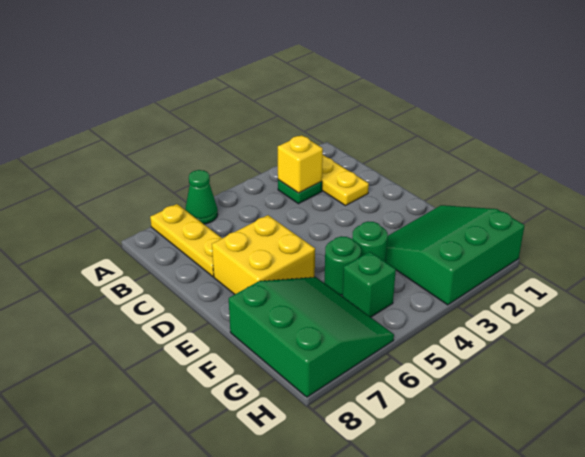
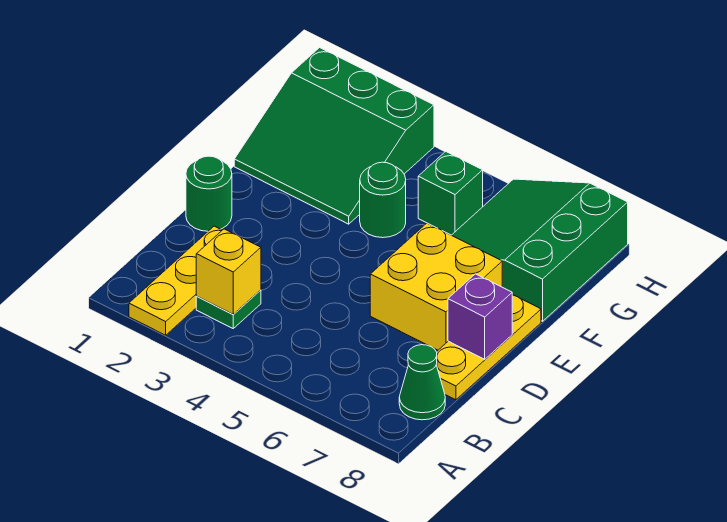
green cone A6 level 1 -> green cone B8 level 1
yellow plate A7:C7 level 1 -> yellow plate C8:E8 level 1
none -> purple brick D8 level 2
green round brick F5 level 1 -> green round brick D1 level 1

